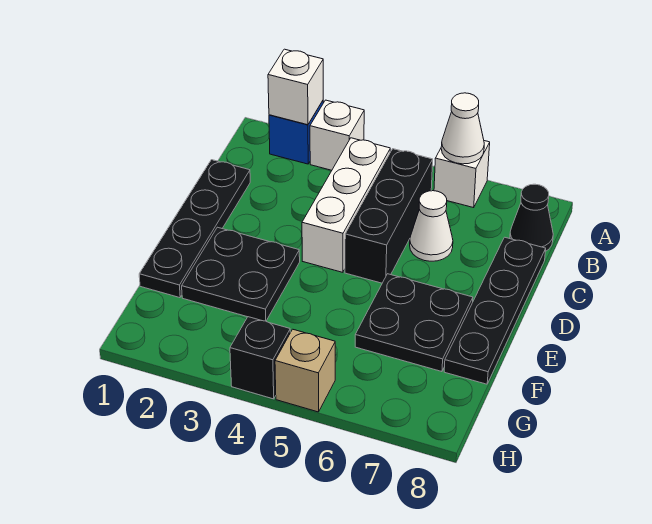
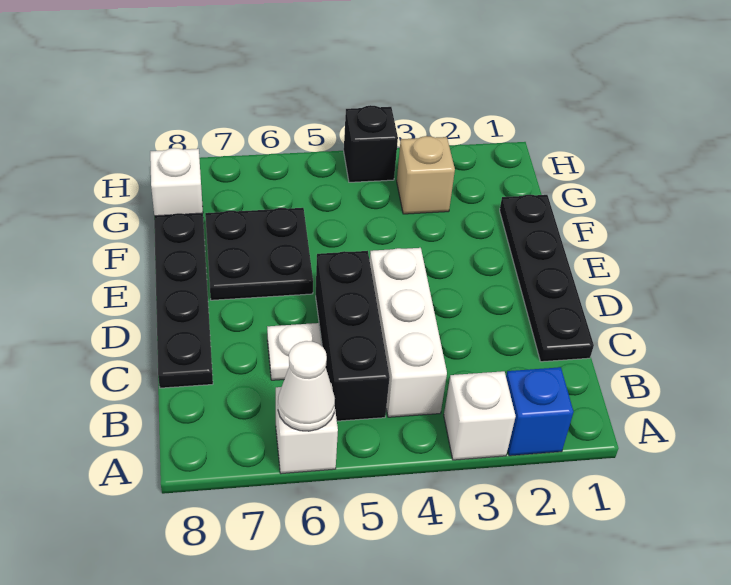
white brick A2 level 2 -> white brick G8 level 1
black cone B8 level 1 -> none
white cone C6 level 1 -> white plate C6 level 1
black plate E2:F3 level 1 -> none
tan brick H5 level 1 -> tan brick G3 level 1

